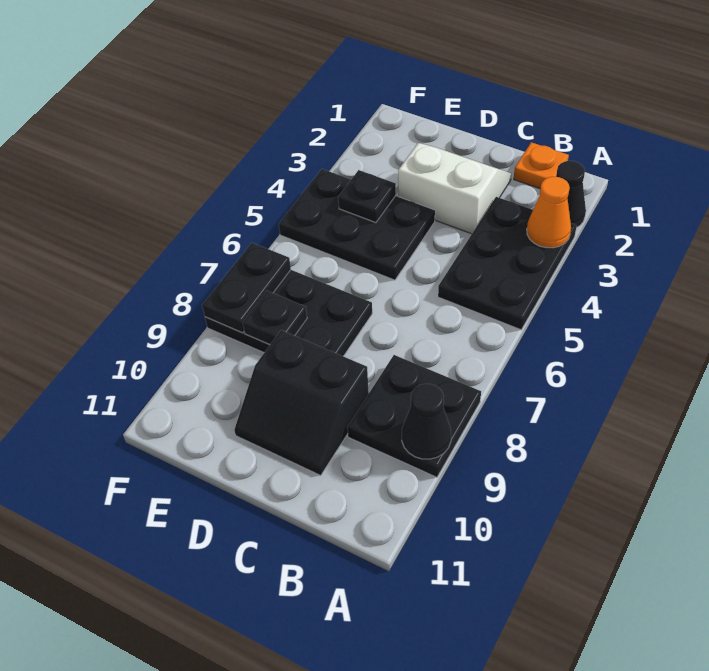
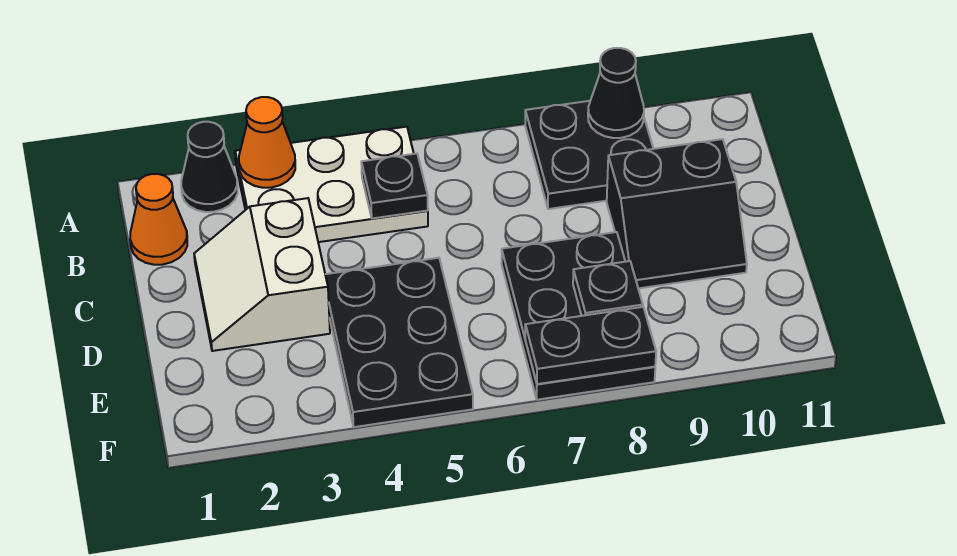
black plate A3:B5 level 1 -> white plate A3:B5 level 1
orange plate B1 level 1 -> orange cone B1 level 1
black slope C9:D10 level 1 top 9 -> black slope C9:D10 level 1 top C
black plate E4 level 2 -> black plate B5 level 2

